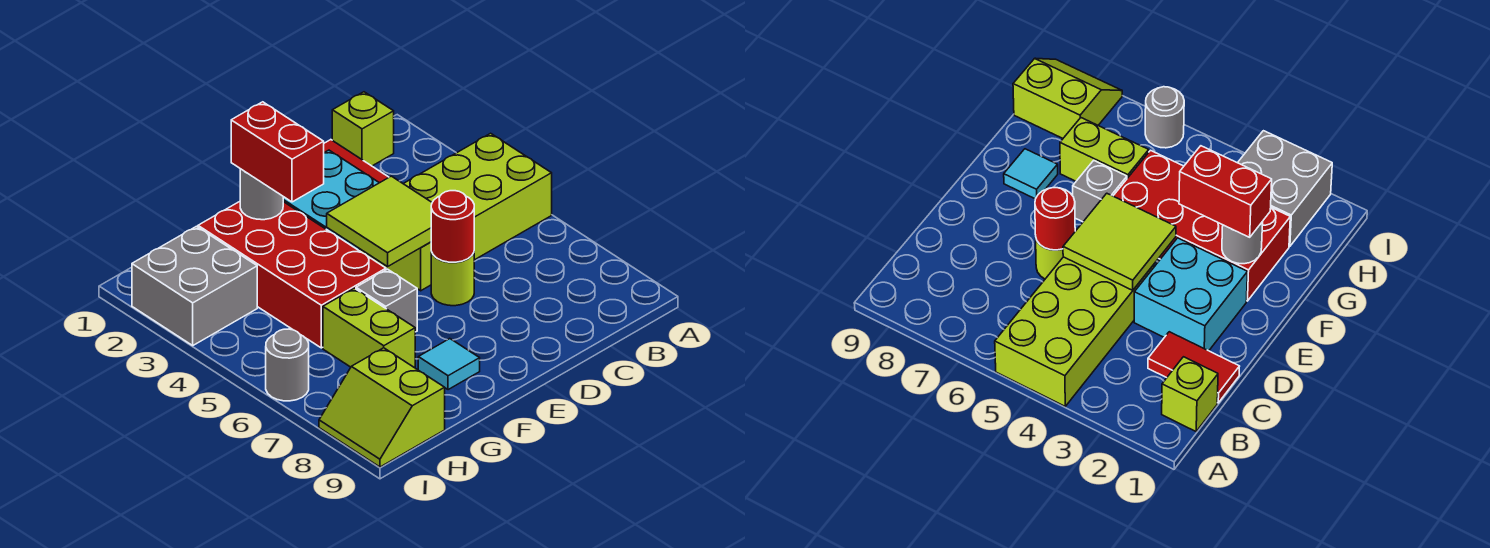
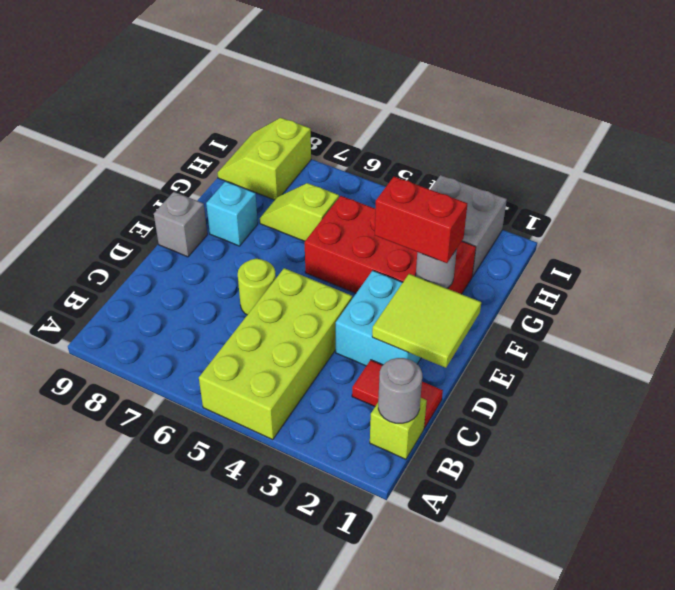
lime tile D4:E5 level 2 -> lime tile D1:E2 level 2
red round brick D6 level 2 -> none
grey brick F6 level 1 -> grey brick E9 level 1
cyan tile F8 level 1 -> cyan brick F8 level 1
lime brick G6:G7 level 1 -> lime slope G6:G7 level 1 top 6
lime slope H8:I9 level 1 top H -> lime slope H8:I9 level 1 top 8
grey round brick I6 level 1 -> grey round brick B1 level 2

